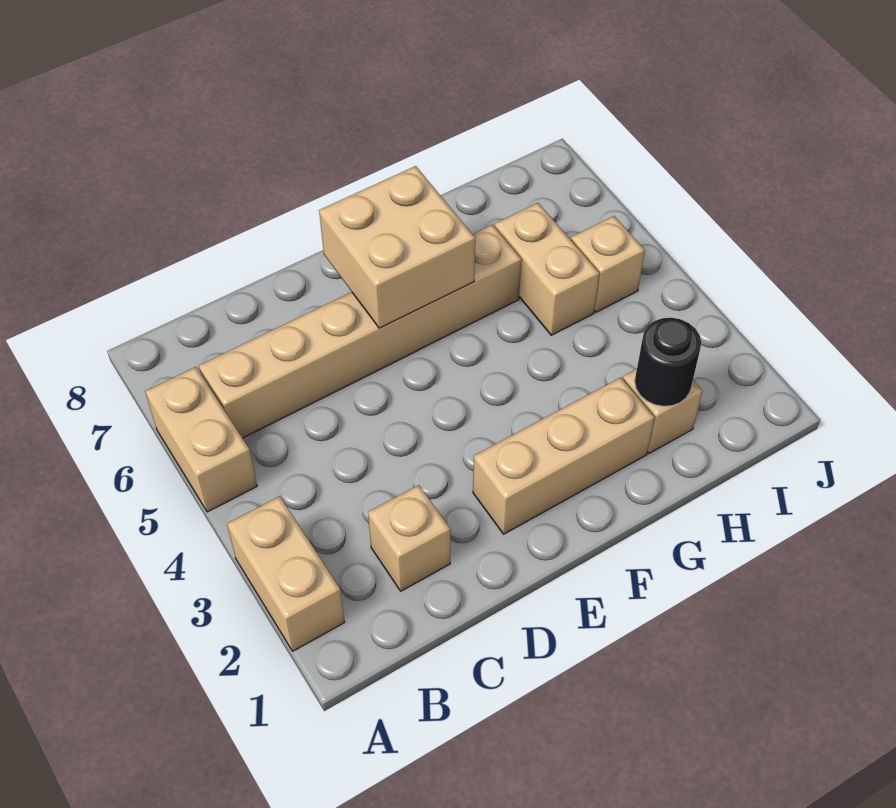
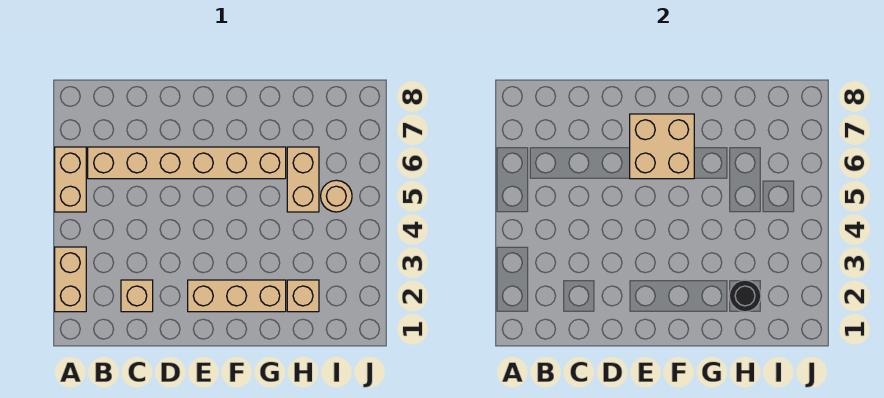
tan brick I5 level 1 -> tan round brick I5 level 1

